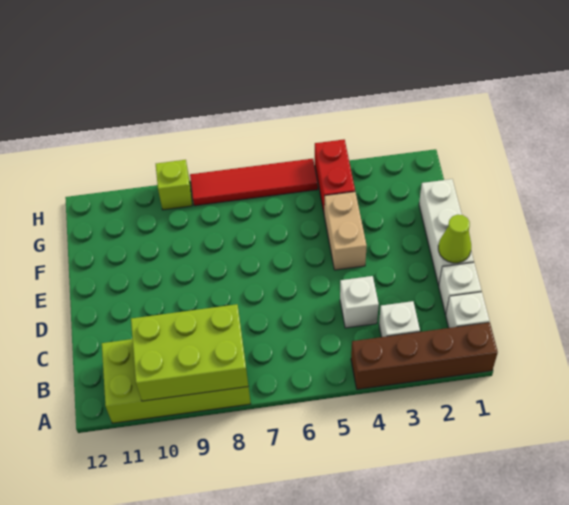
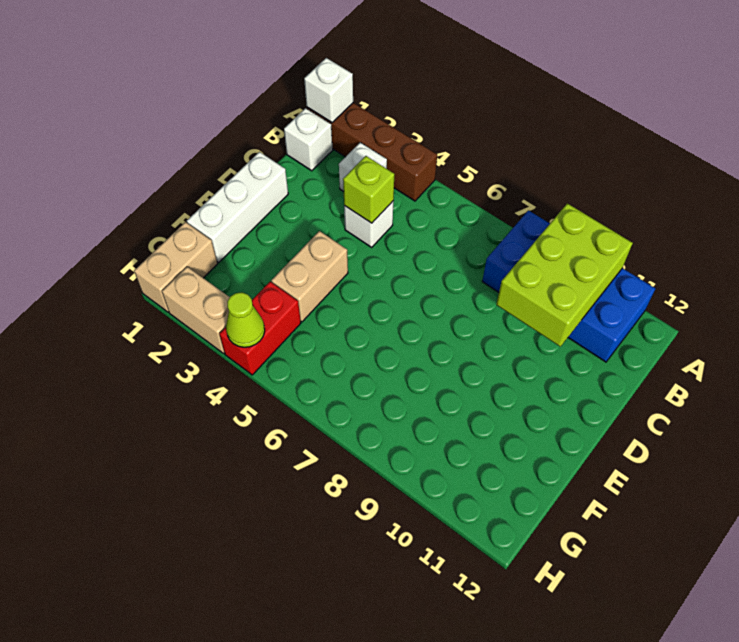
lime brick A8:B11 level 1 -> blue brick A8:B11 level 1
lime brick A8:B10 level 2 -> lime brick A9:C10 level 2
white brick C1 level 1 -> white brick A1 level 2
lime cone D1 level 2 -> lime cone H4 level 2
none -> tan brick G1:H1 level 1
none -> tan brick H2:H3 level 1
red tile H5:H8 level 1 -> none
lime brick H9 level 1 -> lime brick C4 level 2

